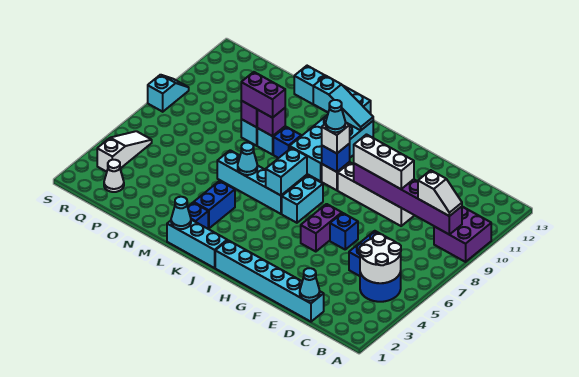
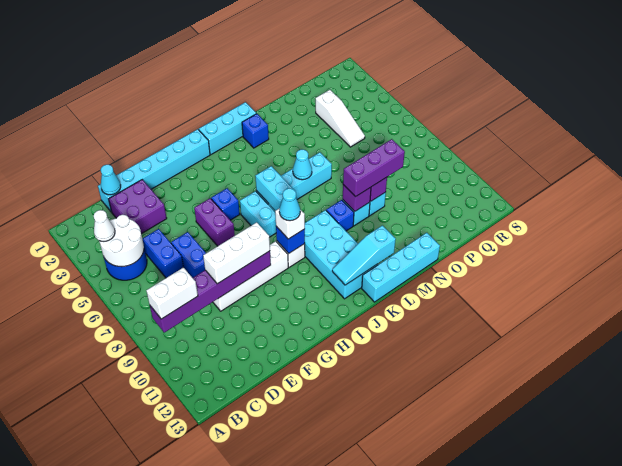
purple brick A9:B10 level 1 -> purple brick D2:E3 level 1
white slope B9:C9 level 3 top C -> white brick B9:C9 level 3
blue brick F6 level 1 -> blue brick H5 level 1
cyan cone L1 level 2 -> none
blue brick L3:L4 level 1 -> blue brick E6:E7 level 1
purple brick M9:N9 level 3 -> purple brick M9:O9 level 3
white cone Q2 level 1 -> white cone B4 level 3
white slope R3:R5 level 1 top 3 -> white slope P3:P5 level 1 top 3
cyan slope S8:S9 level 1 top 8 -> none

